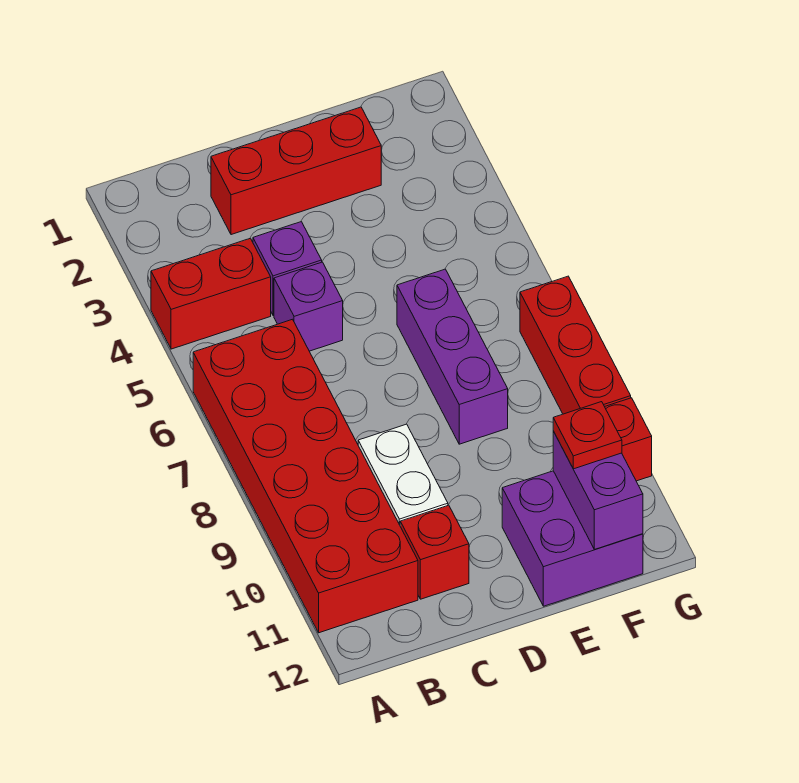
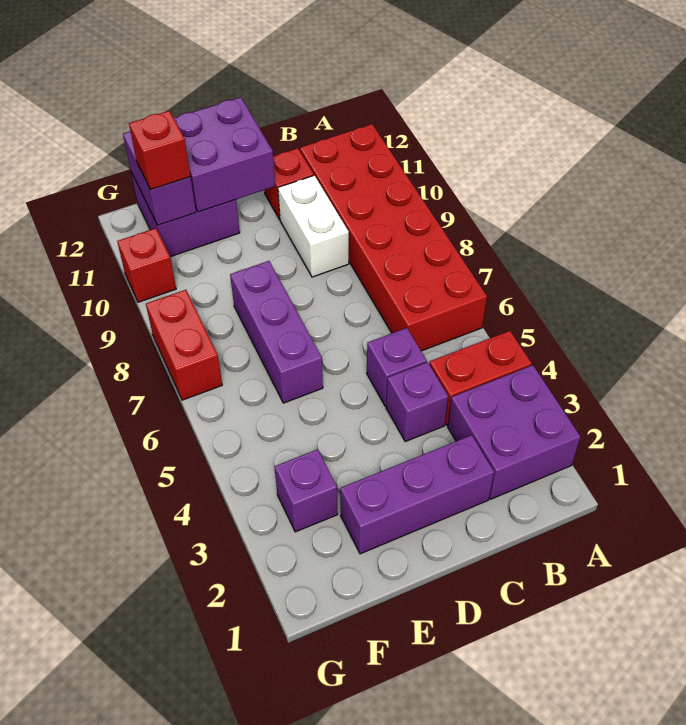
none -> purple brick A2:B3 level 1
red brick C2:E2 level 1 -> purple brick C2:E2 level 1
none -> purple brick D11:E12 level 2
none -> purple brick F3 level 1
red plate F11 level 3 -> red brick F11 level 3
red brick G7:G9 level 1 -> red brick G7:G8 level 1

